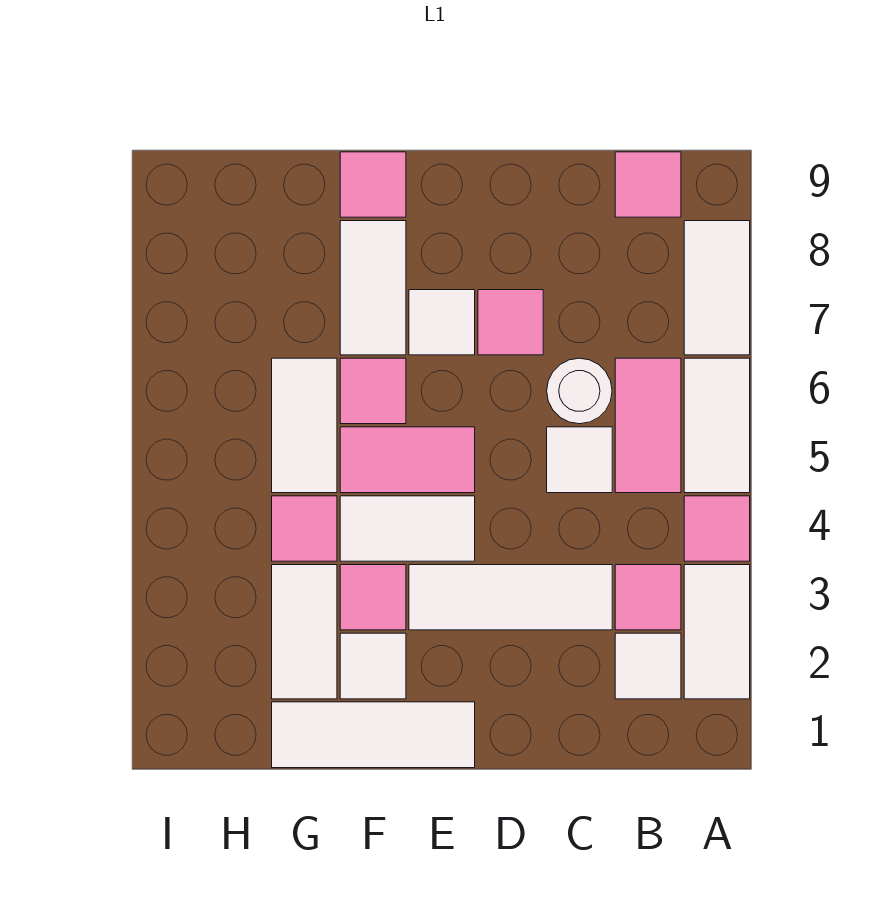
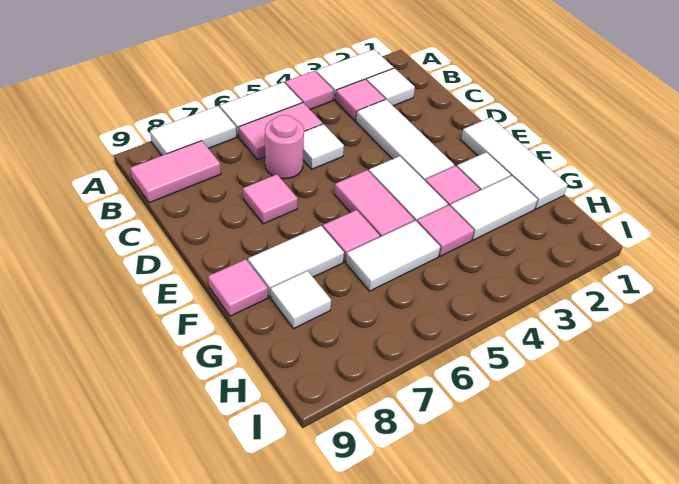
pink tile B9 level 1 -> pink tile B8:B9 level 1
white round brick C6 level 1 -> pink round brick C6 level 1
white tile E7 level 1 -> white tile G8 level 1

